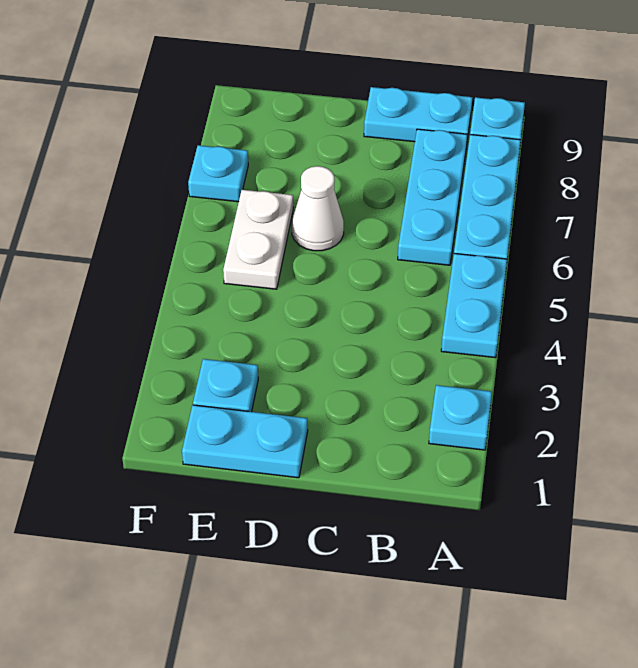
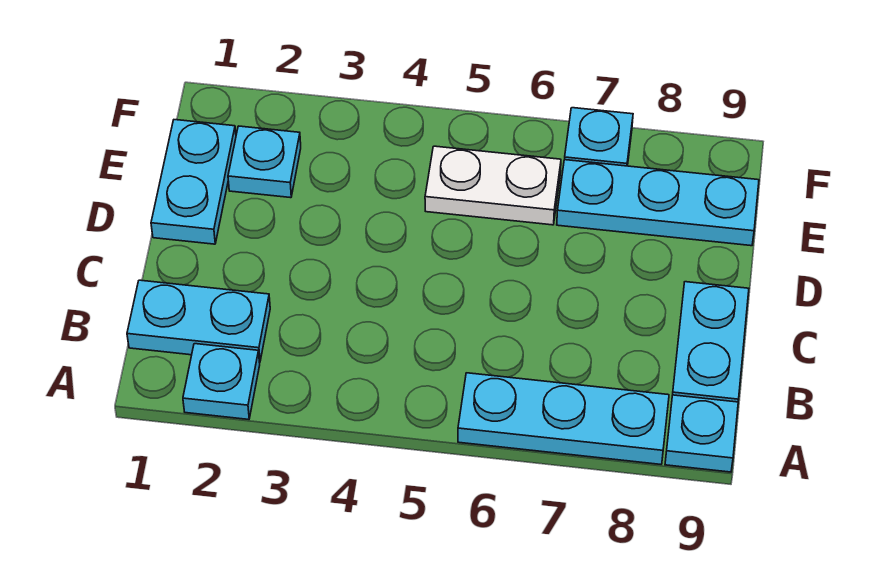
cyan plate A4:A5 level 1 -> cyan plate B1:B2 level 1
cyan plate B6:B8 level 1 -> cyan plate E7:E9 level 1
white cone D6 level 1 -> none

